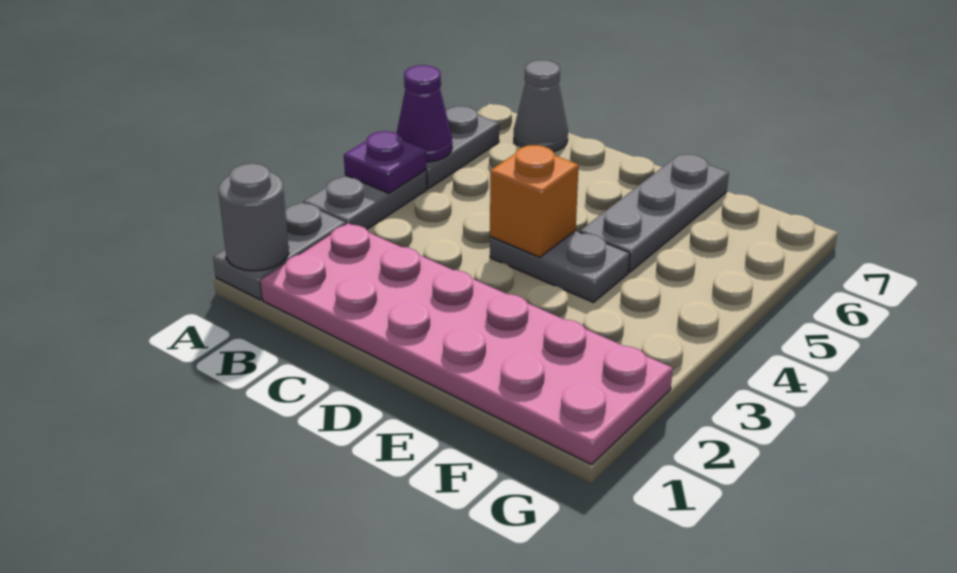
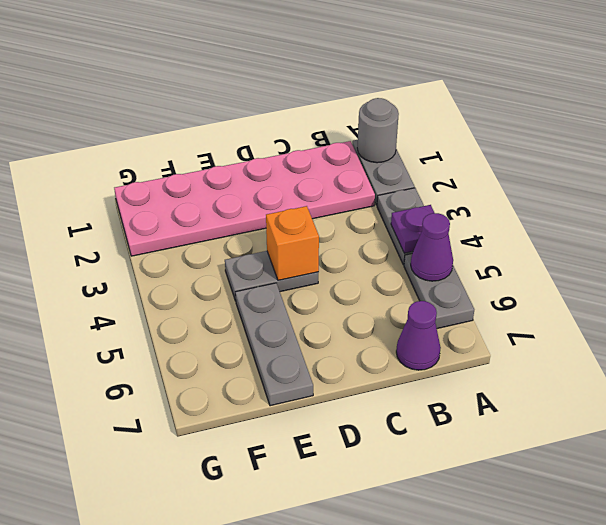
grey cone B7 level 1 -> purple cone B7 level 1

